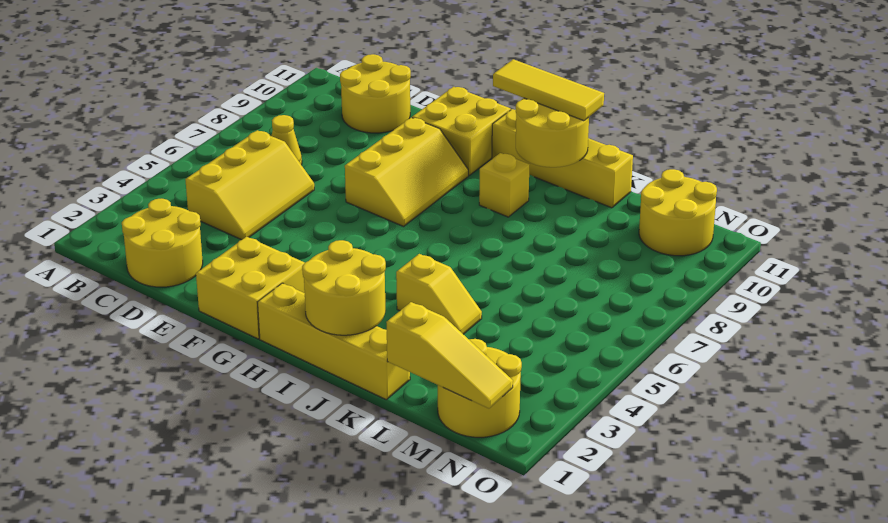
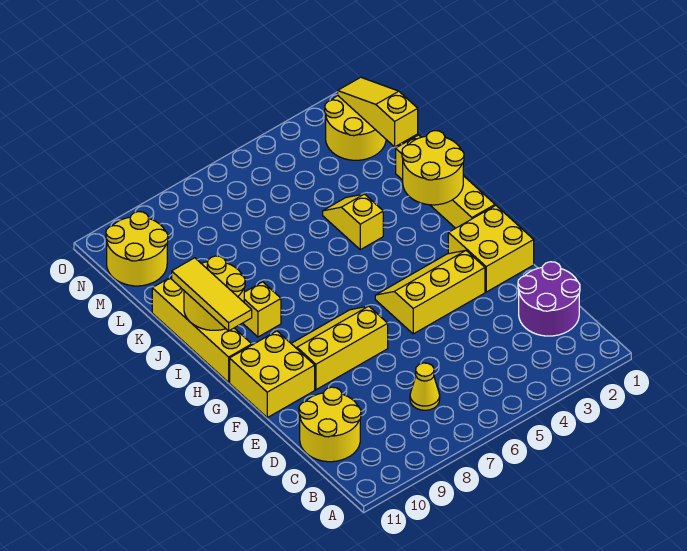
yellow round brick C1:D2 level 1 -> purple round brick C1:D2 level 1
yellow slope C4:D6 level 1 top C -> yellow slope F3:G5 level 1 top F

